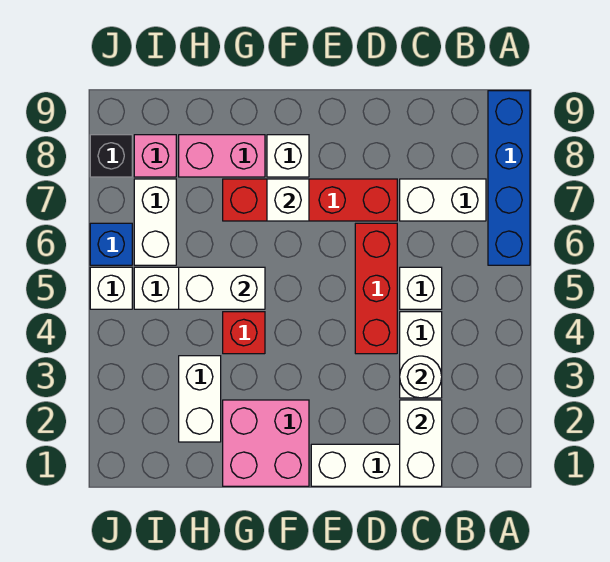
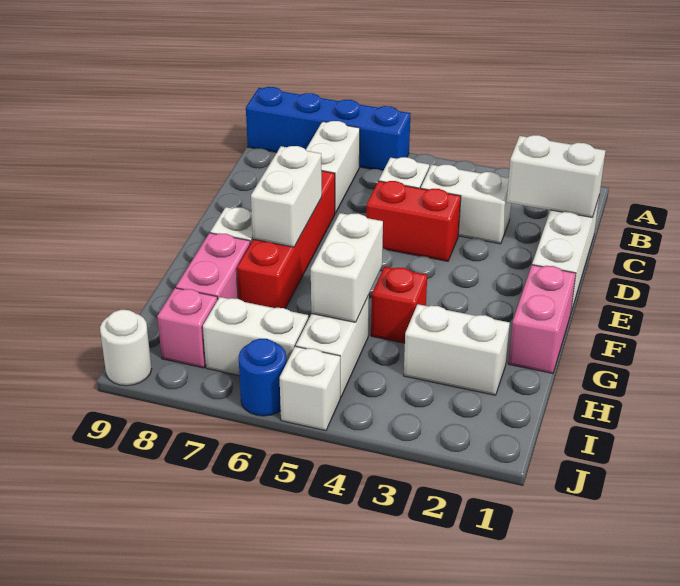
white round brick C3 level 2 -> white round brick J9 level 1
red brick D4:D6 level 1 -> red brick D4:D5 level 1
pink brick F1:G2 level 1 -> pink brick F1:G1 level 1
white brick F7 level 2 -> white brick E7:F7 level 2
blue brick J6 level 1 -> blue round brick J6 level 1
black brick J8 level 1 -> none

